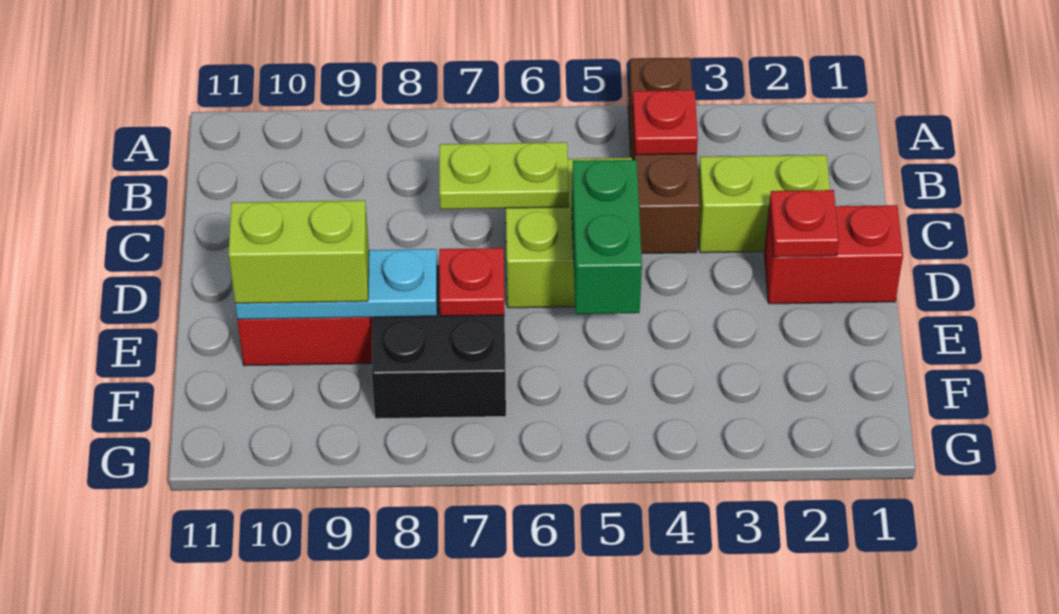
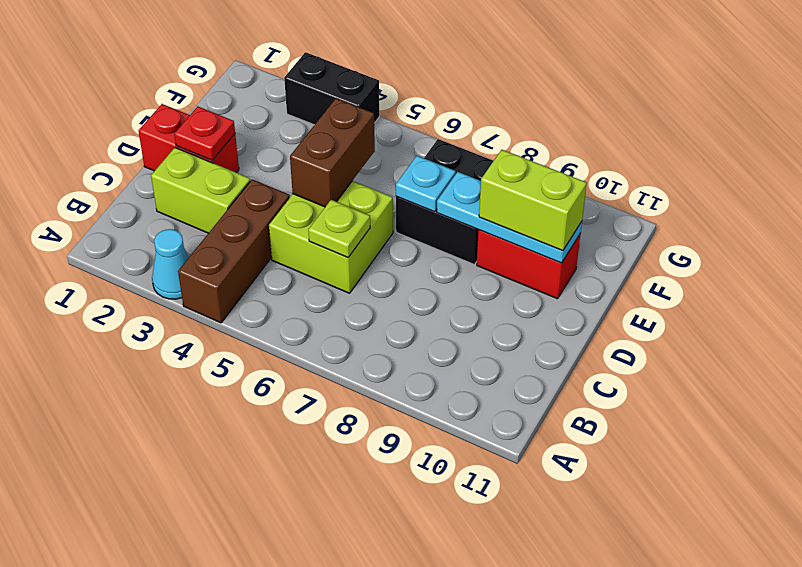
none -> cyan cone A3 level 1
red plate B4 level 2 -> none
lime plate C6:C7 level 2 -> lime plate C6 level 2
green brick D5:E5 level 2 -> brown brick D5:E5 level 2
red plate E7 level 2 -> cyan plate E7 level 2
none -> black brick G3:G4 level 1

